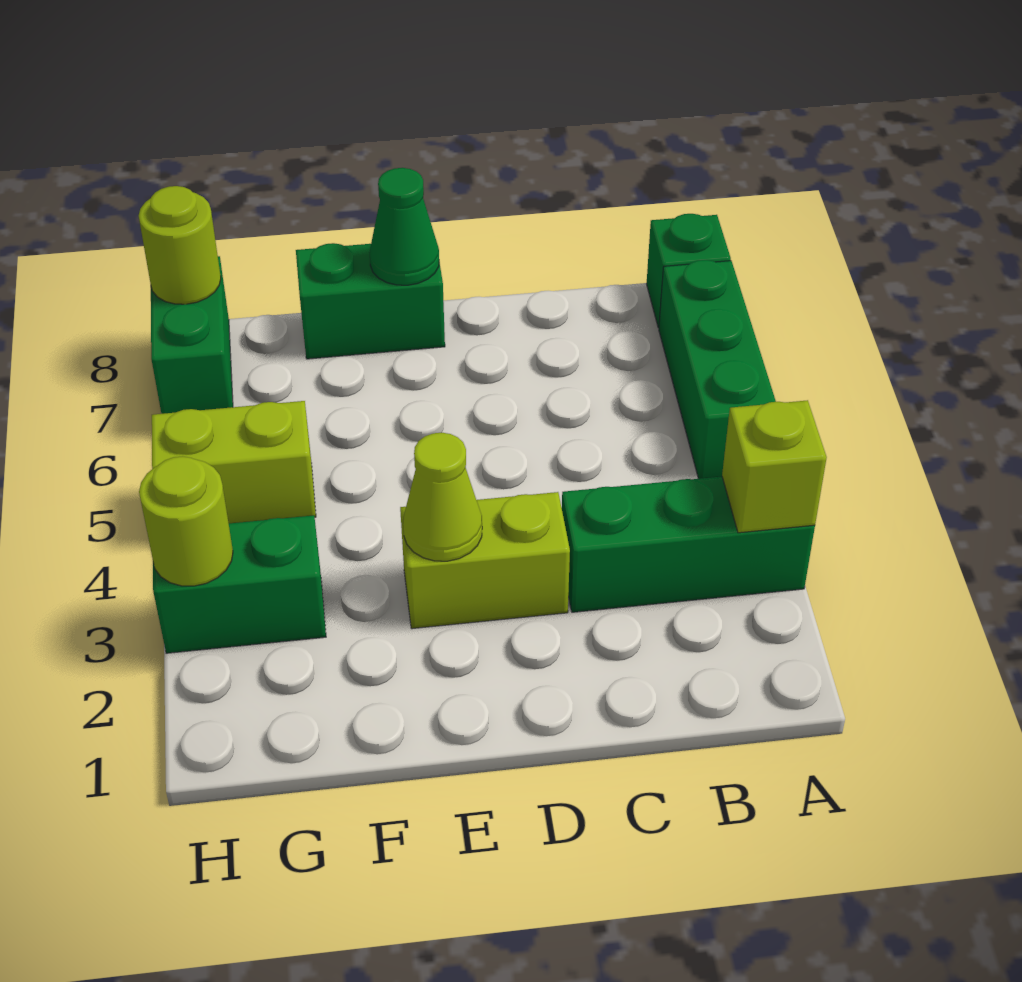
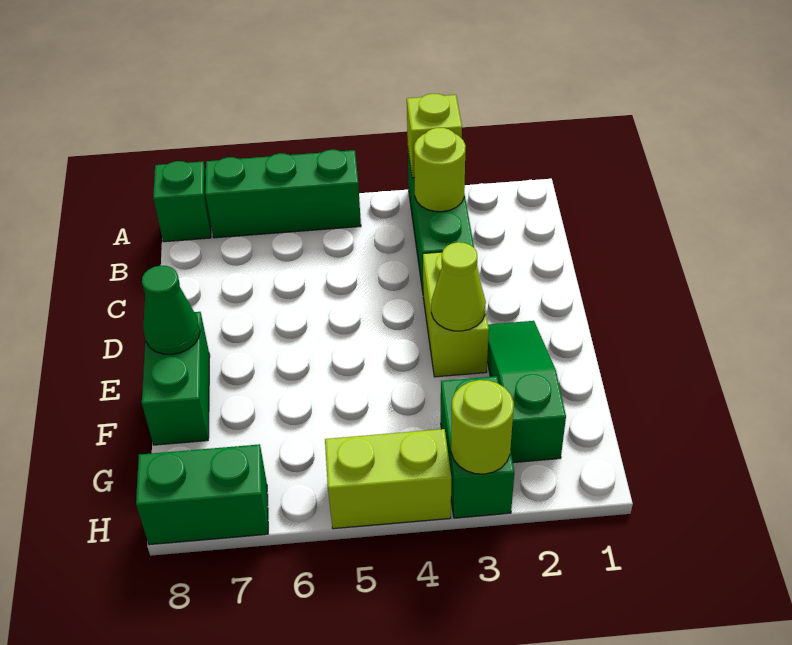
none -> green slope E2:G2 level 1 top G
lime brick G5:H5 level 1 -> lime brick H4:H5 level 1
lime round brick H8 level 2 -> lime round brick B3 level 2

